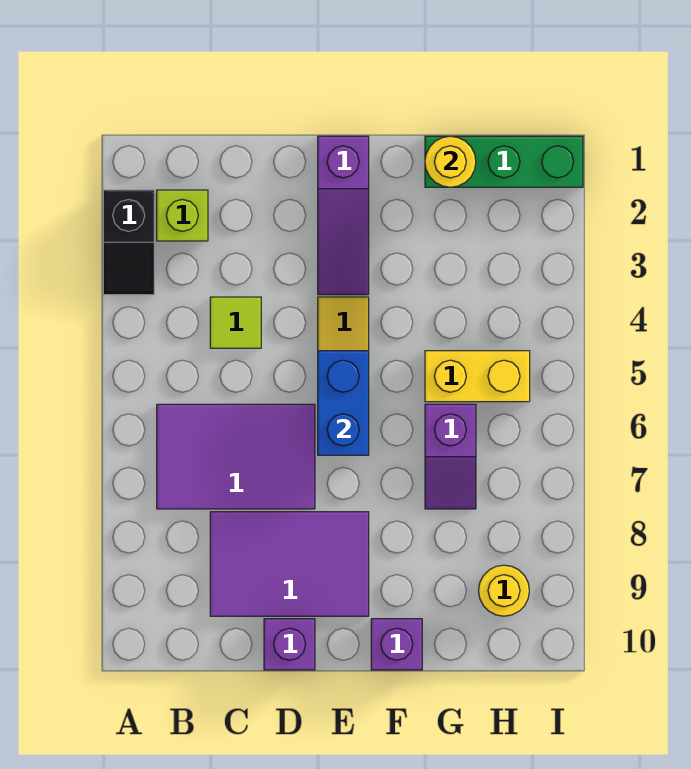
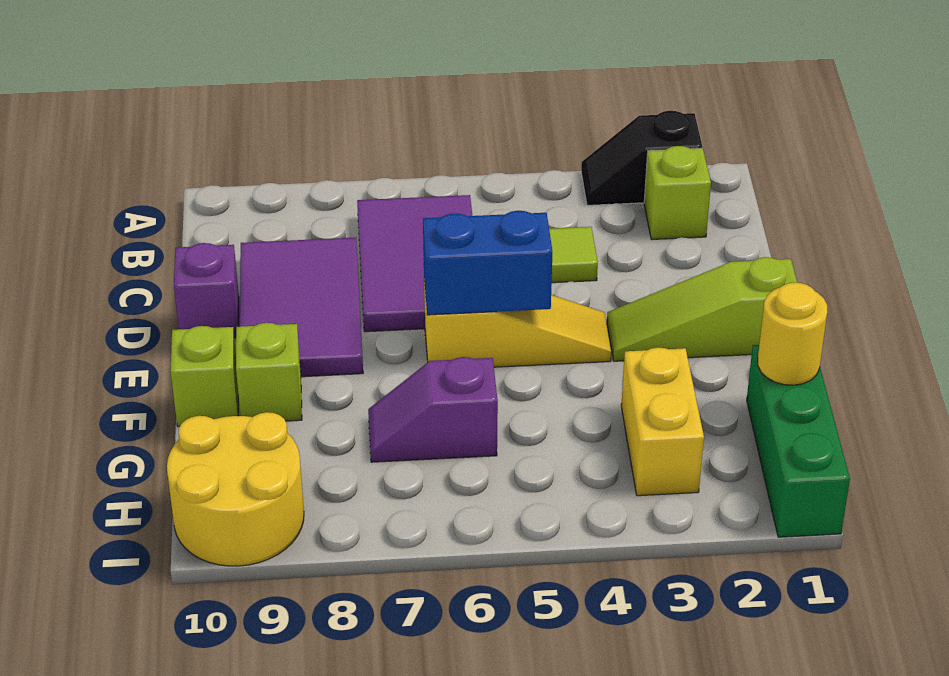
purple slope E1:E3 level 1 top 1 -> lime slope E1:E3 level 1 top 1
none -> lime brick F9 level 1
purple brick F10 level 1 -> lime brick F10 level 1
yellow brick G5:H5 level 1 -> yellow brick G3:H3 level 1
yellow round brick H9 level 1 -> yellow round brick H9:I10 level 1

